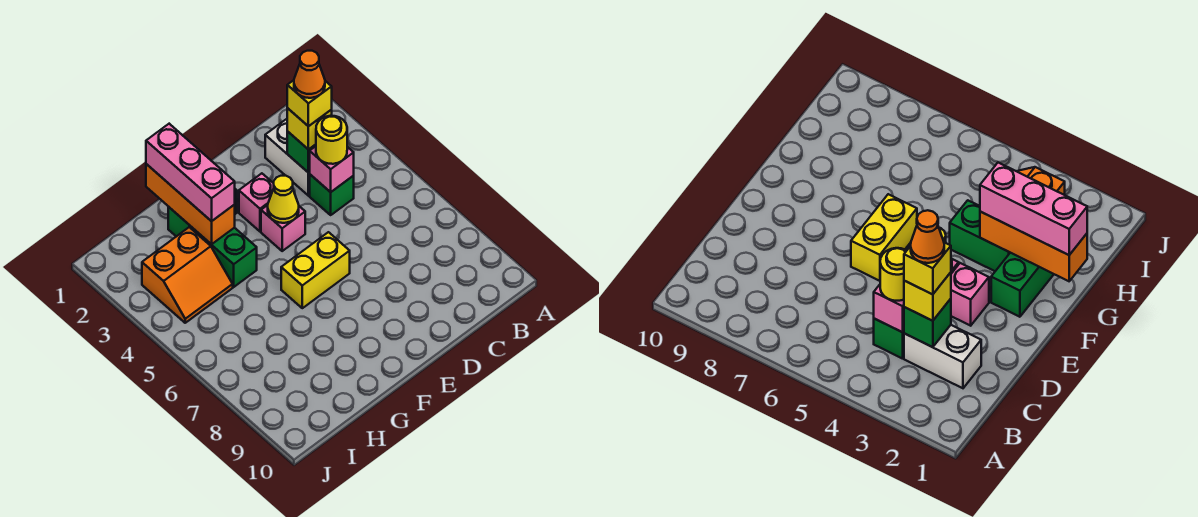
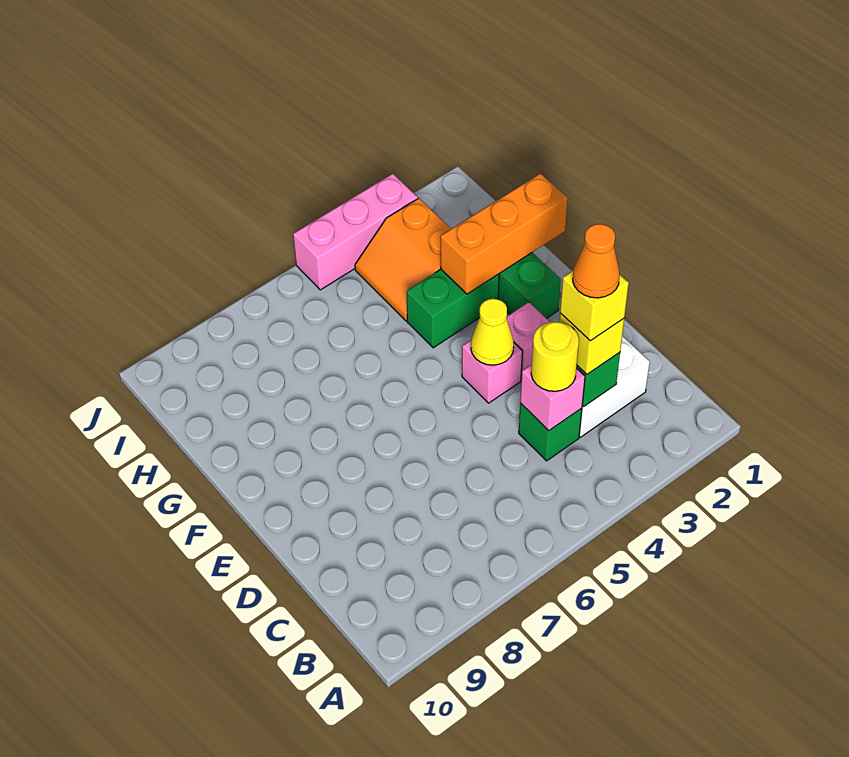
yellow brick E6:F6 level 1 -> none
pink brick G1:G3 level 3 -> pink brick J3:J5 level 1

